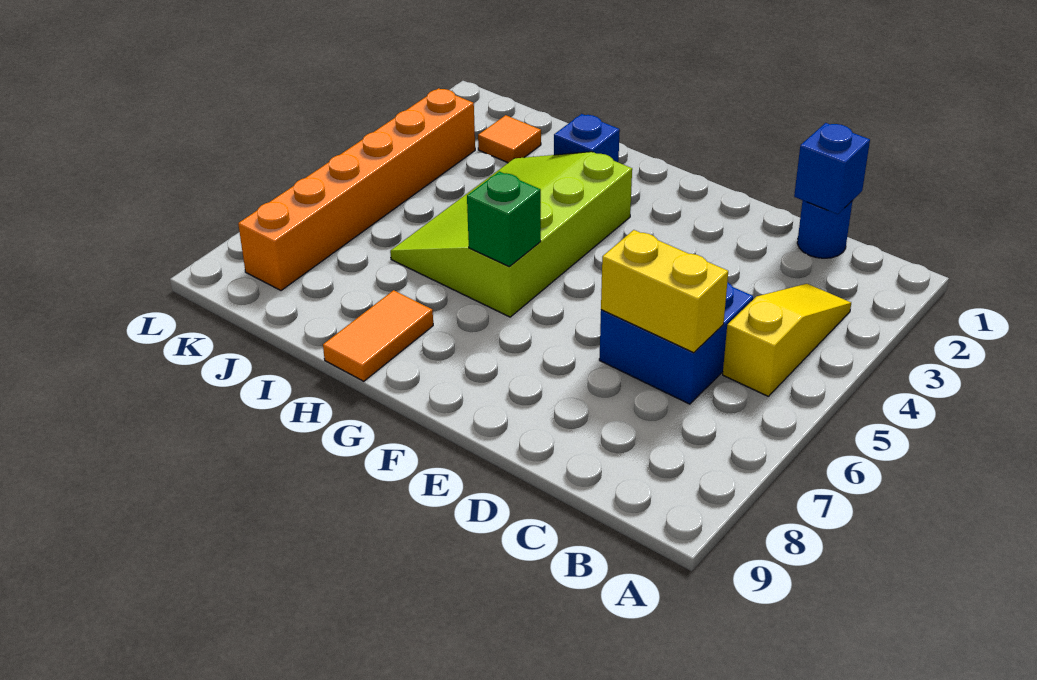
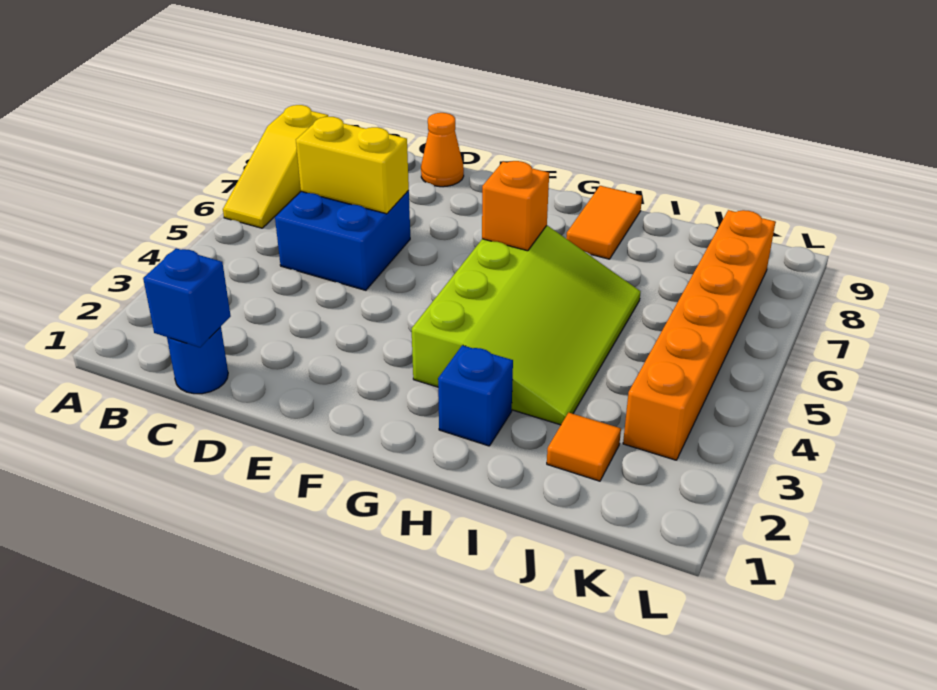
yellow slope B3:B5 level 1 top 5 -> yellow slope A6:A8 level 1 top 8
none -> orange cone D9 level 1
green brick G6 level 2 -> orange brick G6 level 2

